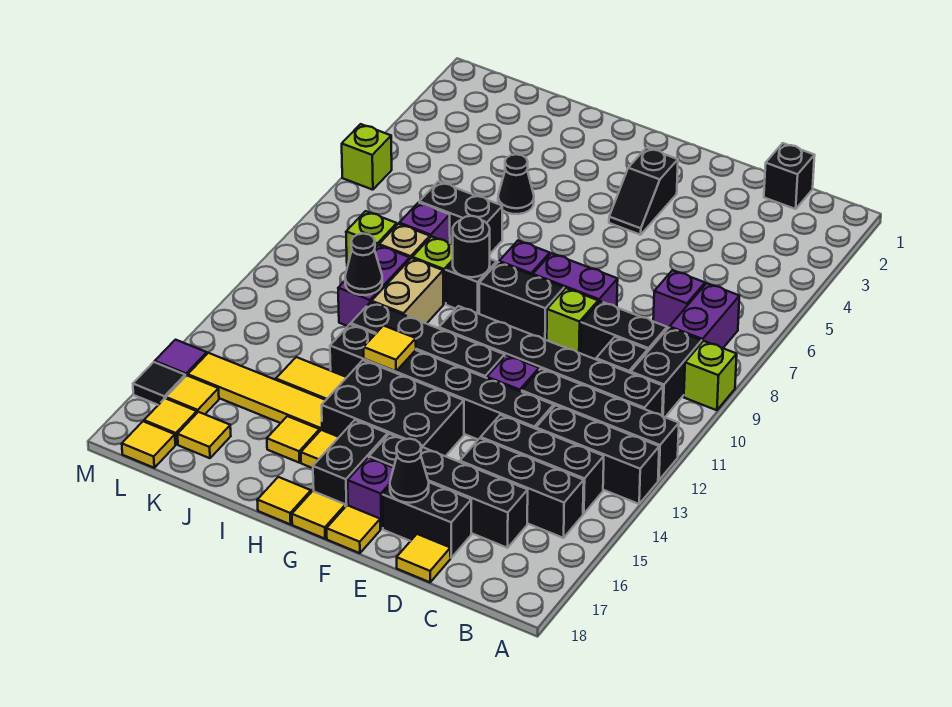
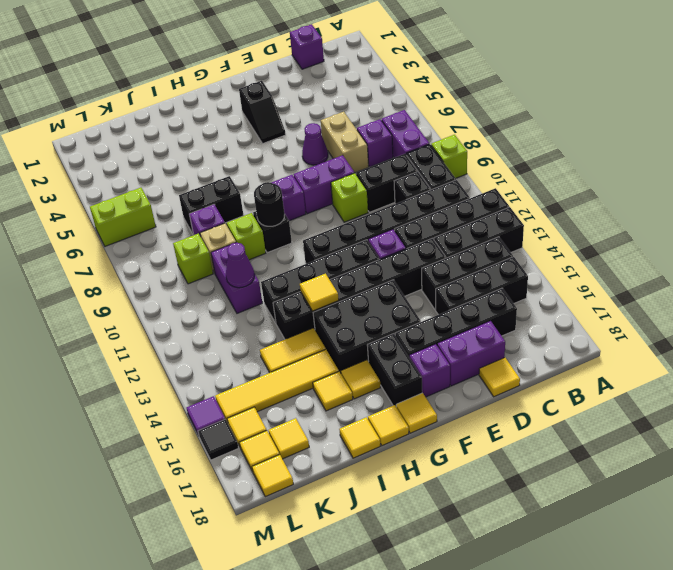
black brick C1 level 1 -> purple brick C1 level 1
black brick D17:E17 level 1 -> purple brick D17:E17 level 1
none -> purple cone E6 level 1
black cone E17 level 2 -> none
black brick F9:G9 level 1 -> none
yellow tile F18 level 1 -> yellow tile I18 level 1
black cone I5 level 1 -> none
tan brick I10:I11 level 1 -> tan brick D6:D7 level 1
black cone J11 level 2 -> purple cone J11 level 2
lime brick M6 level 1 -> lime brick L6:M6 level 1

